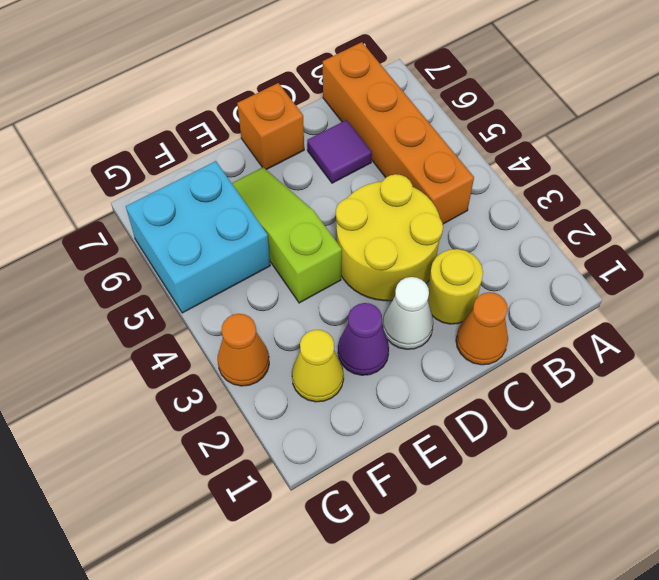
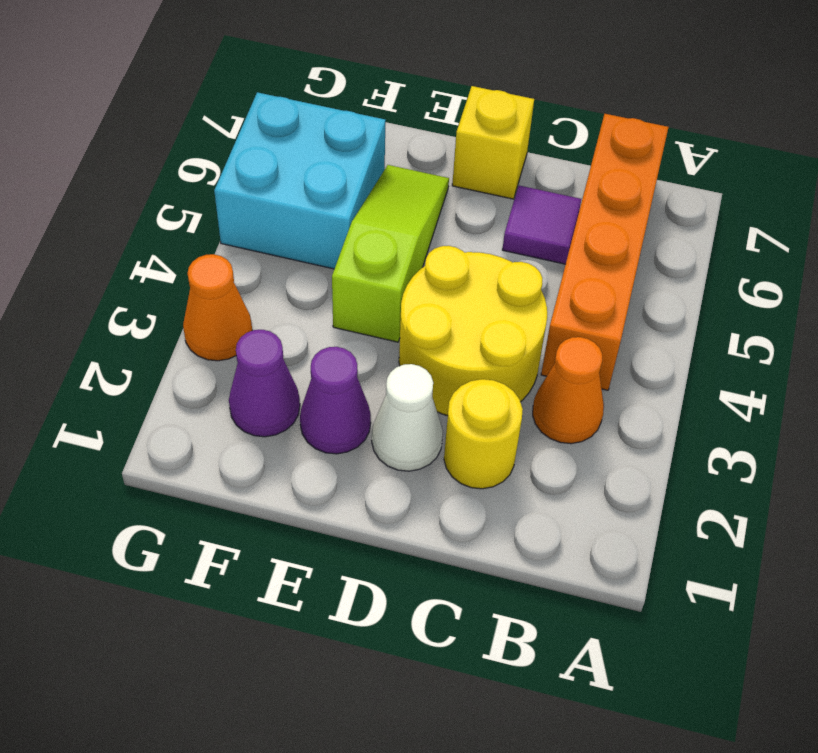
orange cone C1 level 1 -> orange cone B3 level 1
orange brick D7 level 1 -> yellow brick D7 level 1
yellow cone F2 level 1 -> purple cone F2 level 1

